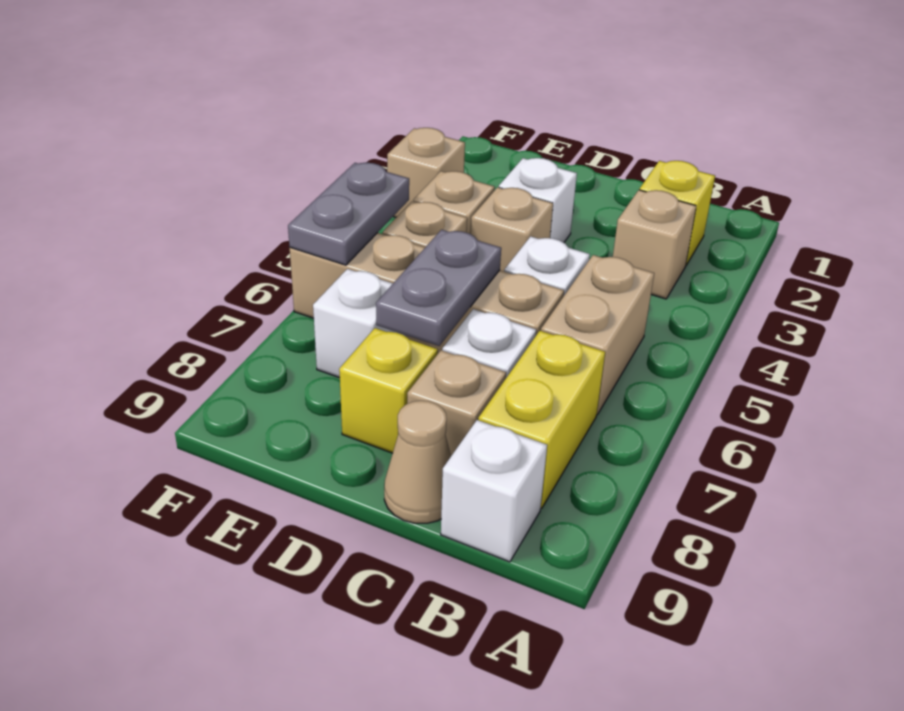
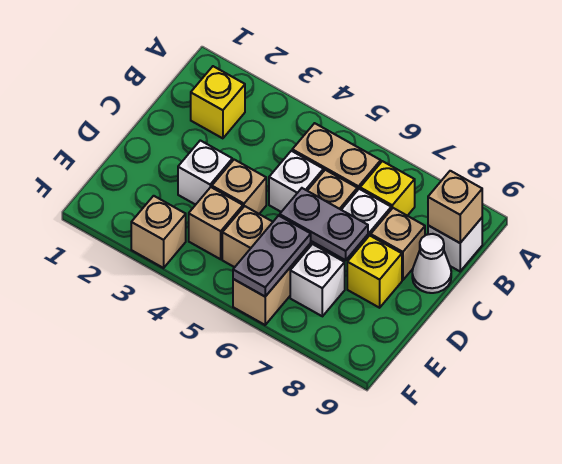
tan brick B3 level 1 -> tan brick B9 level 2
yellow brick B7:B8 level 1 -> yellow brick B7 level 1
tan cone C9 level 1 -> white cone C9 level 1
grey plate F5:F6 level 2 -> grey plate E6:F6 level 2

